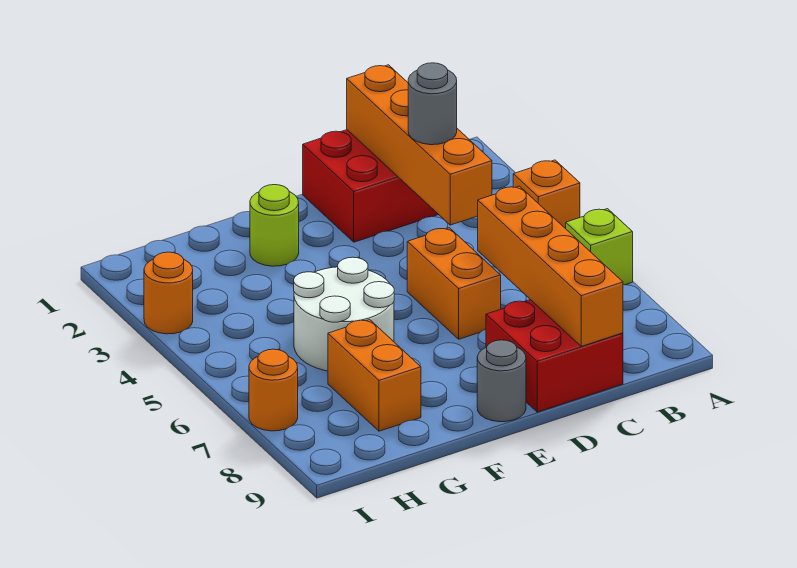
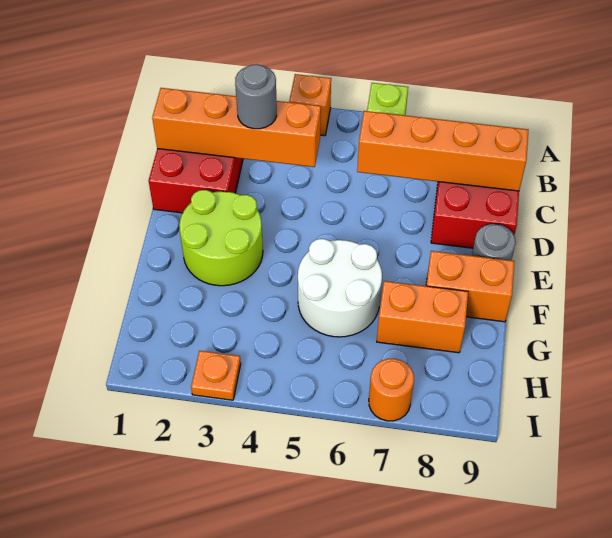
orange brick D5:D6 level 1 -> orange brick F8:F9 level 1
lime round brick F2 level 1 -> lime round brick E2:F3 level 1
orange round brick I3 level 1 -> orange plate I3 level 1

